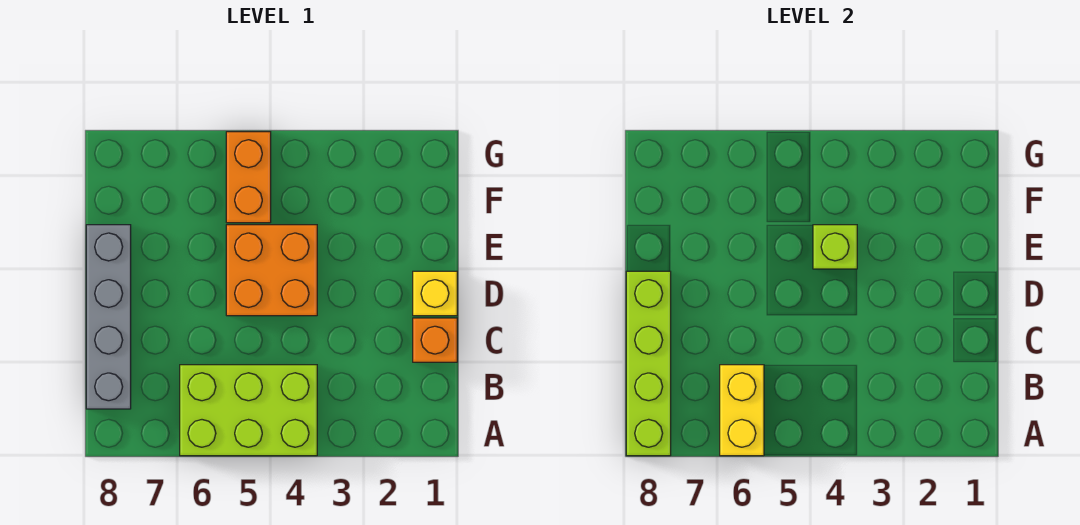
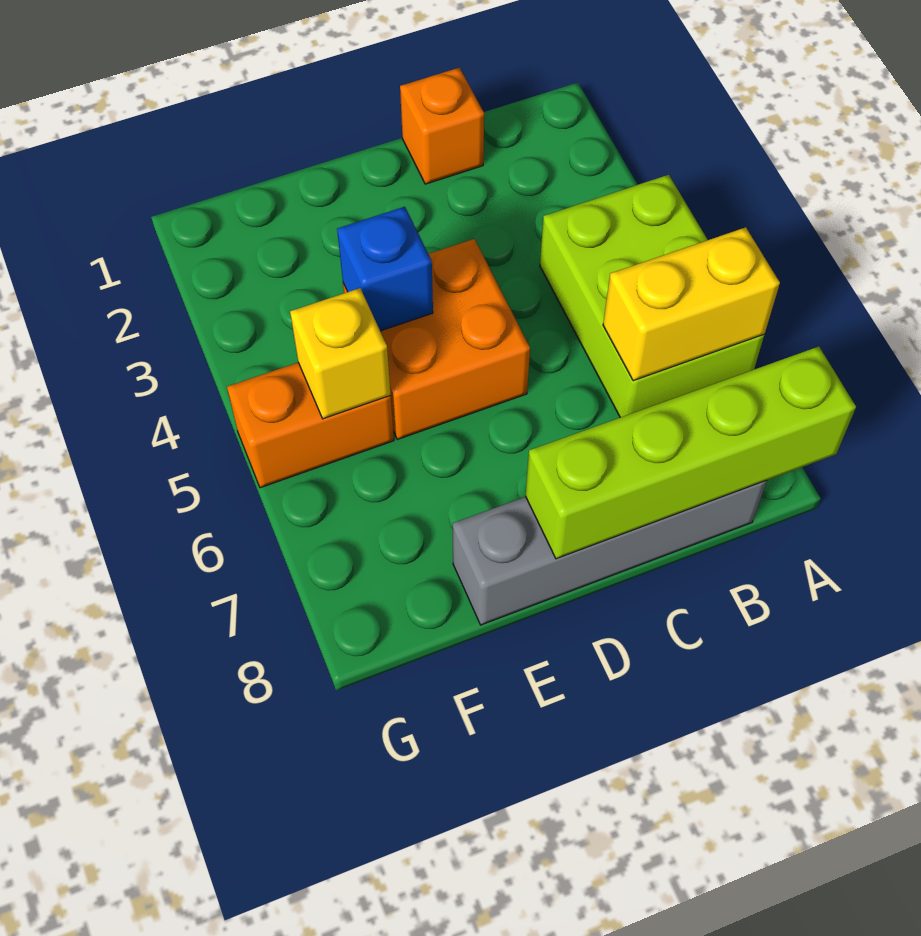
yellow brick D1 level 1 -> yellow brick F5 level 2
lime brick E4 level 2 -> blue brick E4 level 2

